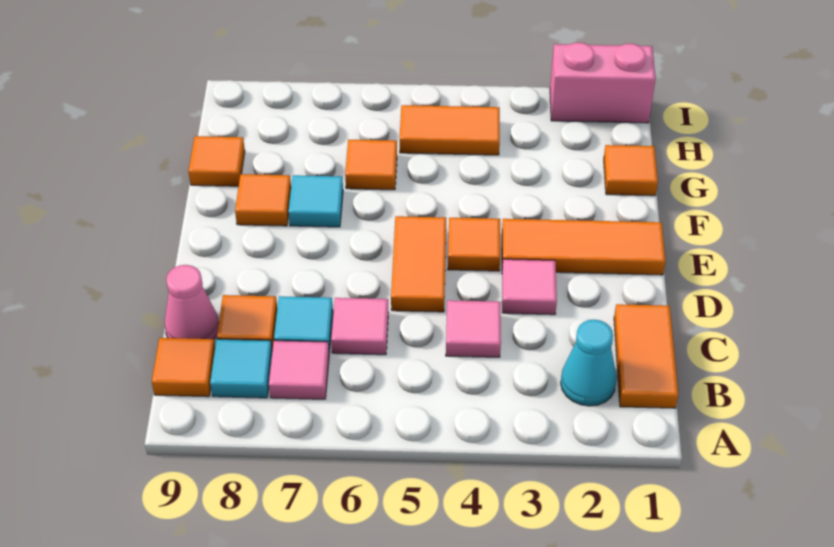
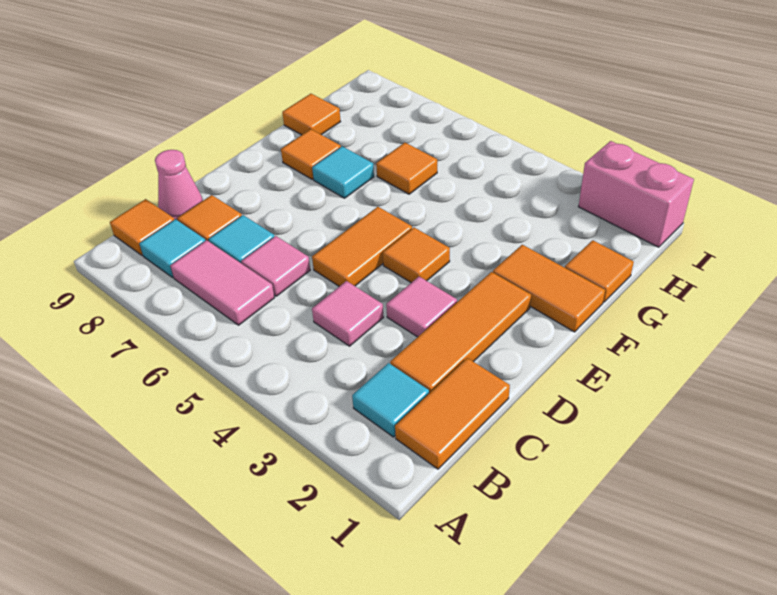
cyan cone B2 level 1 -> cyan tile B2 level 1
pink tile B7 level 1 -> pink tile B6:B7 level 1
orange tile E1:E3 level 1 -> orange tile C2:E2 level 1
orange tile H4:H5 level 1 -> orange tile F1:F2 level 1

